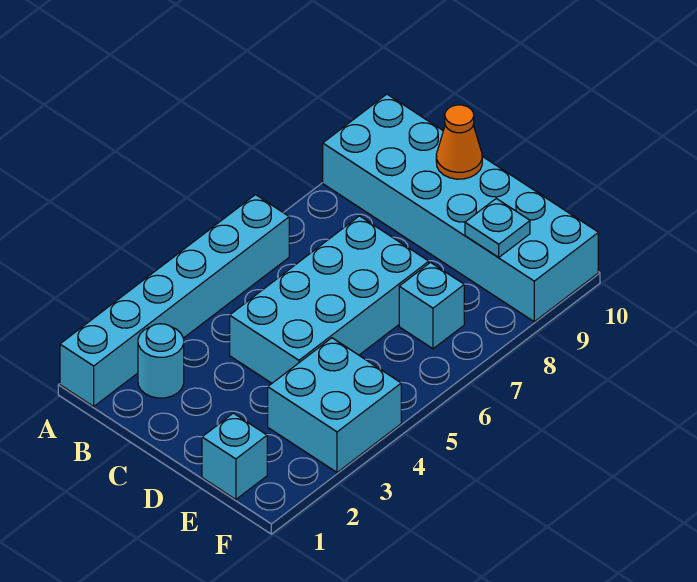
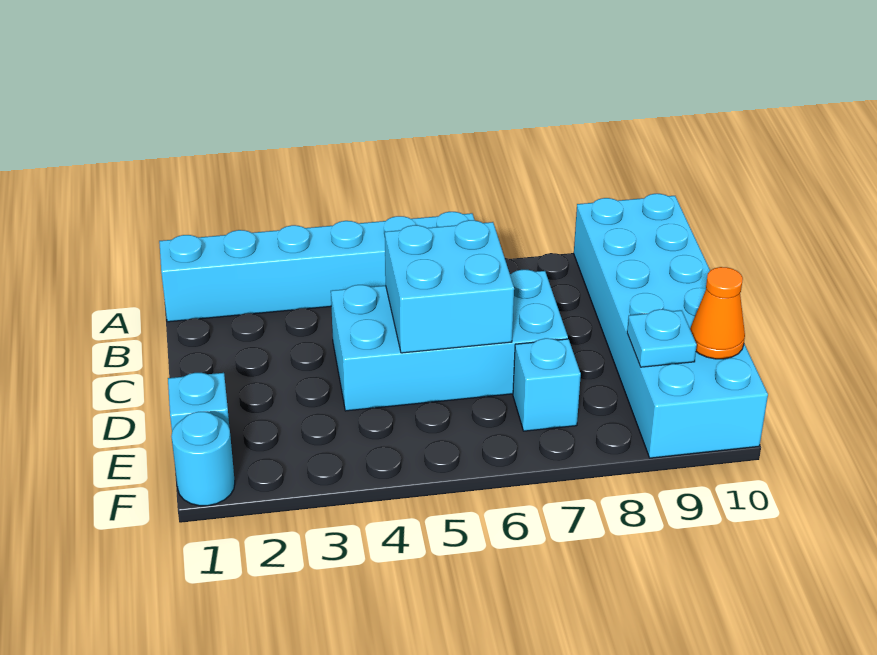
cyan round brick B2 level 1 -> cyan round brick F1 level 1
orange cone C10 level 2 -> orange cone E10 level 2
cyan brick E3:F4 level 1 -> cyan brick C5:D6 level 2

